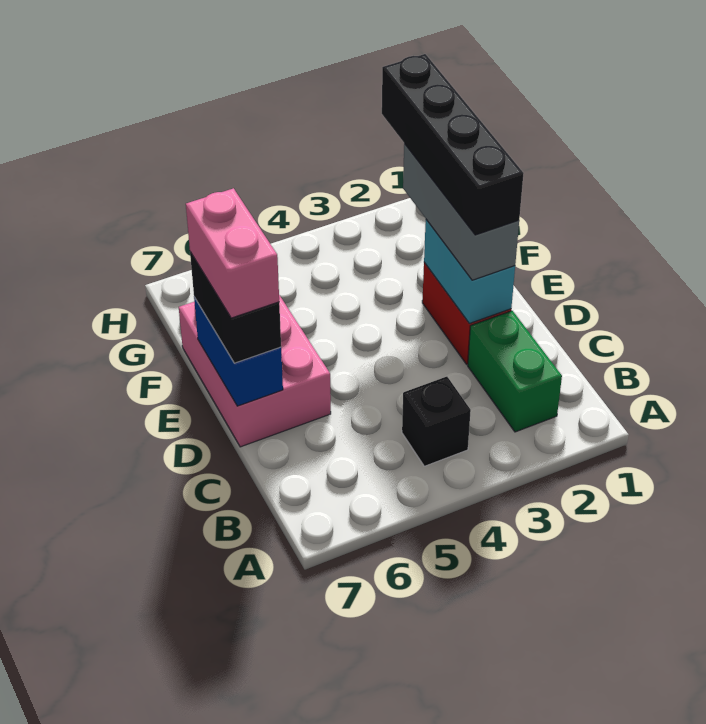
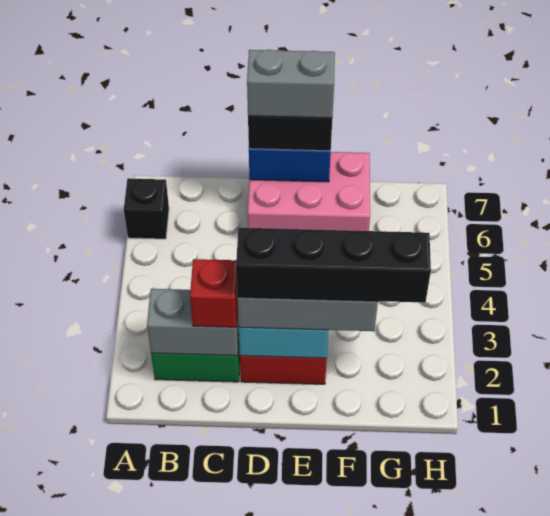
none -> grey brick B2:C2 level 2
black brick B4 level 1 -> black brick A6 level 1
none -> red brick C2 level 3
pink brick D7:E7 level 4 -> grey brick D7:E7 level 4

